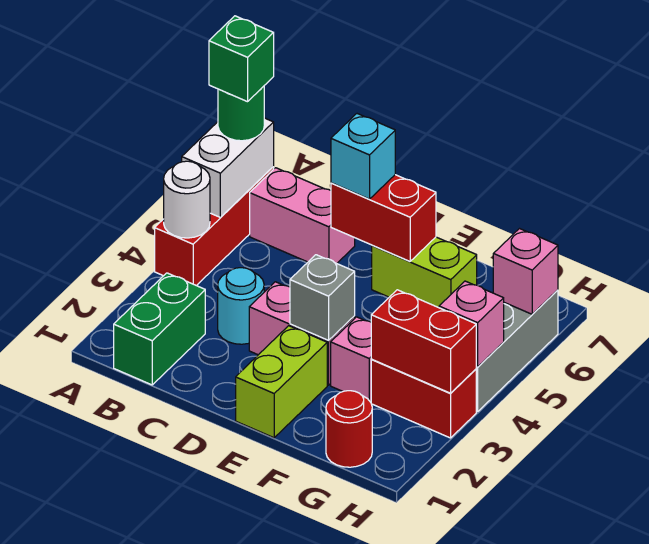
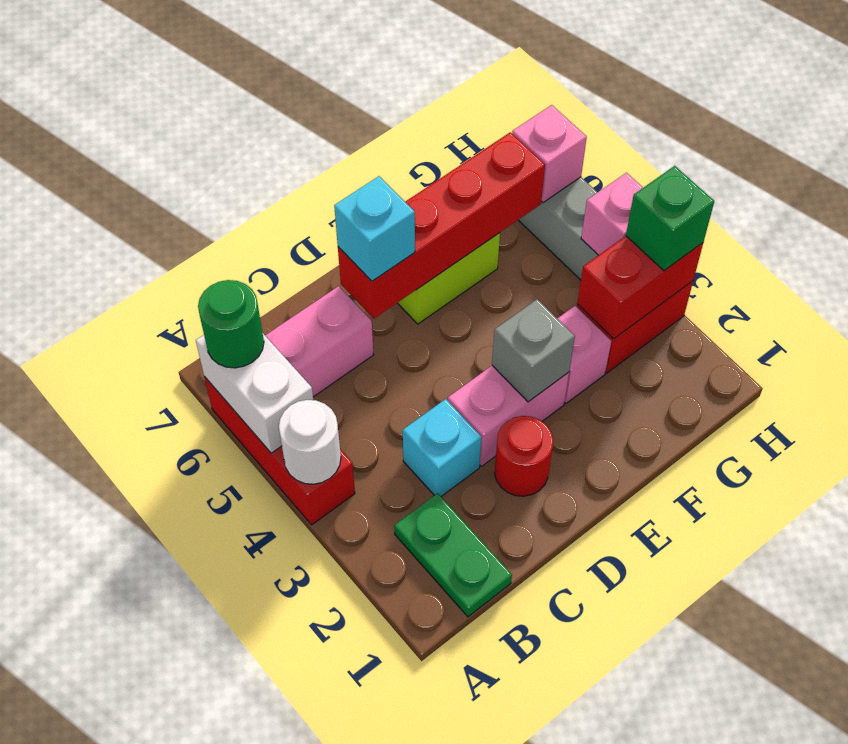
green brick A6 level 4 -> green brick H3 level 3
green brick B1:B2 level 1 -> green plate B1:B2 level 1
cyan round brick C3 level 1 -> cyan brick C3 level 1
red brick D6:E6 level 2 -> red brick D6:G6 level 2
lime brick E1:E2 level 1 -> none
red round brick G1 level 1 -> red round brick D2 level 1

